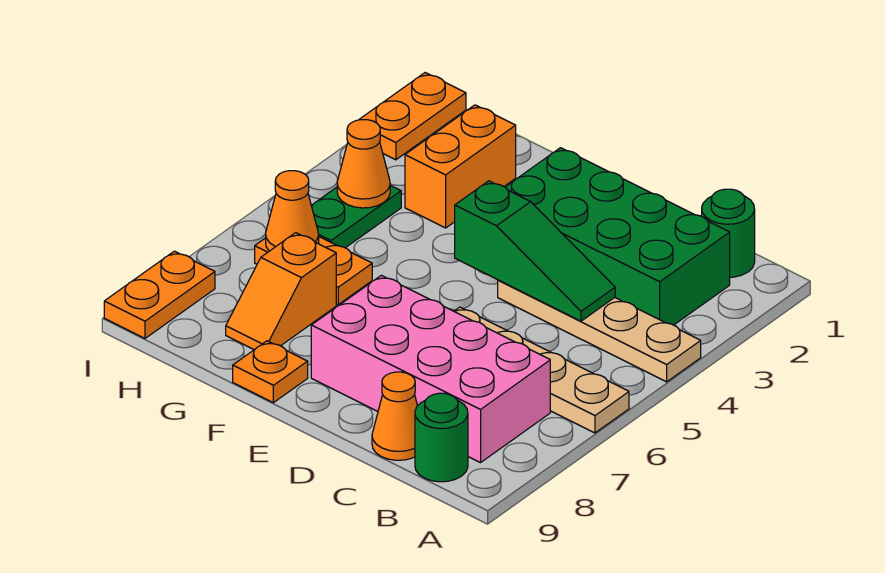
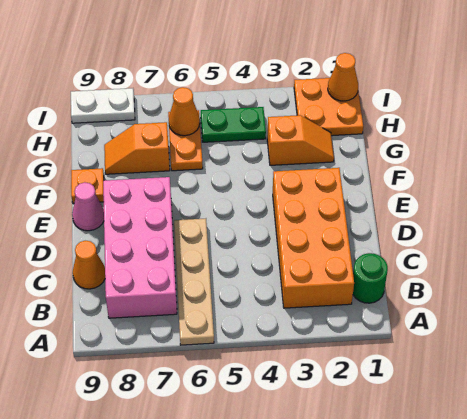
tan plate A4:D4 level 1 -> none
green brick B2:E3 level 1 -> orange brick B2:E3 level 1
green round brick B9 level 1 -> none
green slope C4:E4 level 2 top E -> none
none -> pink cone E9 level 1
orange brick G2:G3 level 1 -> orange slope G2:G3 level 1 top 3
orange cone H4 level 2 -> orange cone I1 level 2
orange plate I1:I2 level 1 -> orange plate H1:I2 level 1
orange plate I8:I9 level 1 -> white plate I8:I9 level 1

